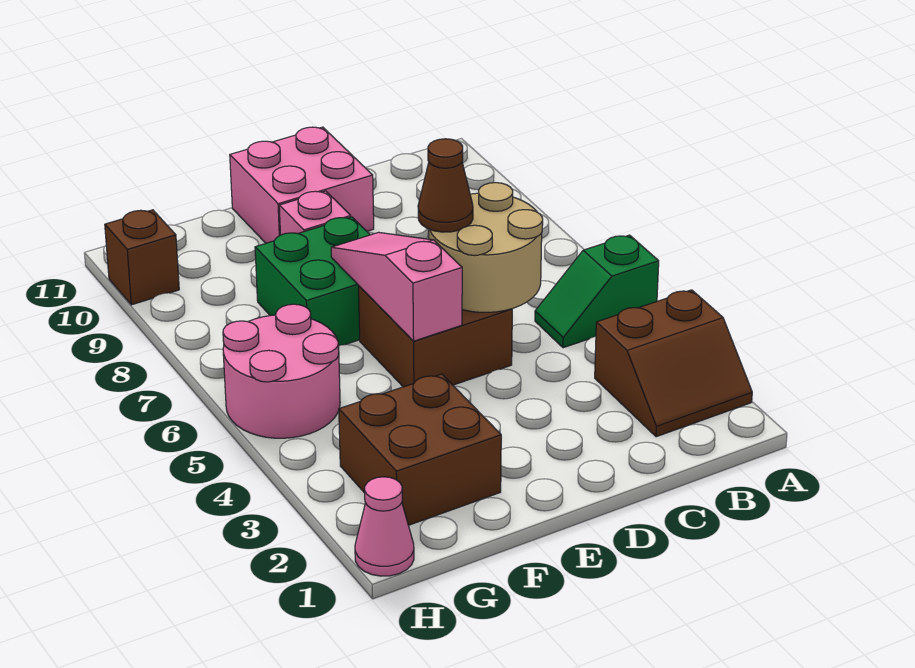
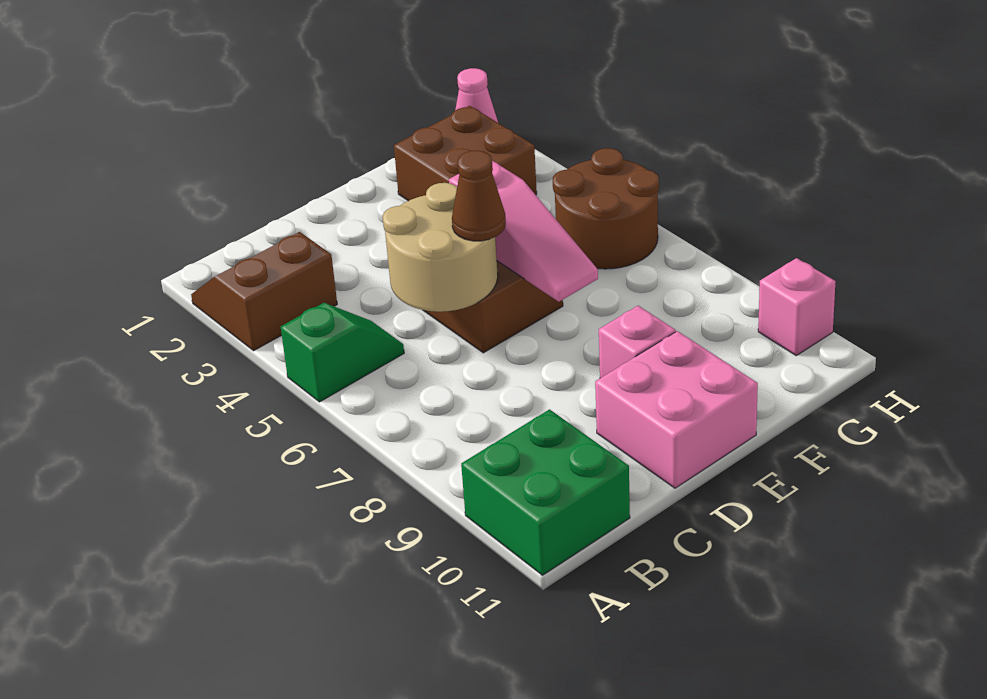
green brick E7:F8 level 1 -> green brick A10:B11 level 1
pink round brick G5:H6 level 1 -> brown round brick G5:H6 level 1
brown brick H10 level 1 -> pink brick H10 level 1

